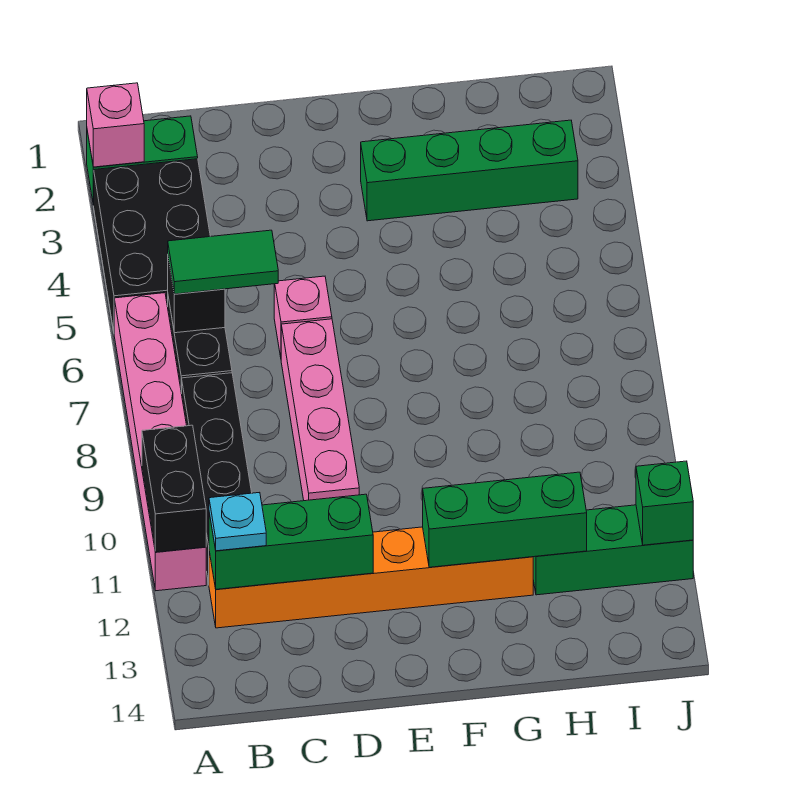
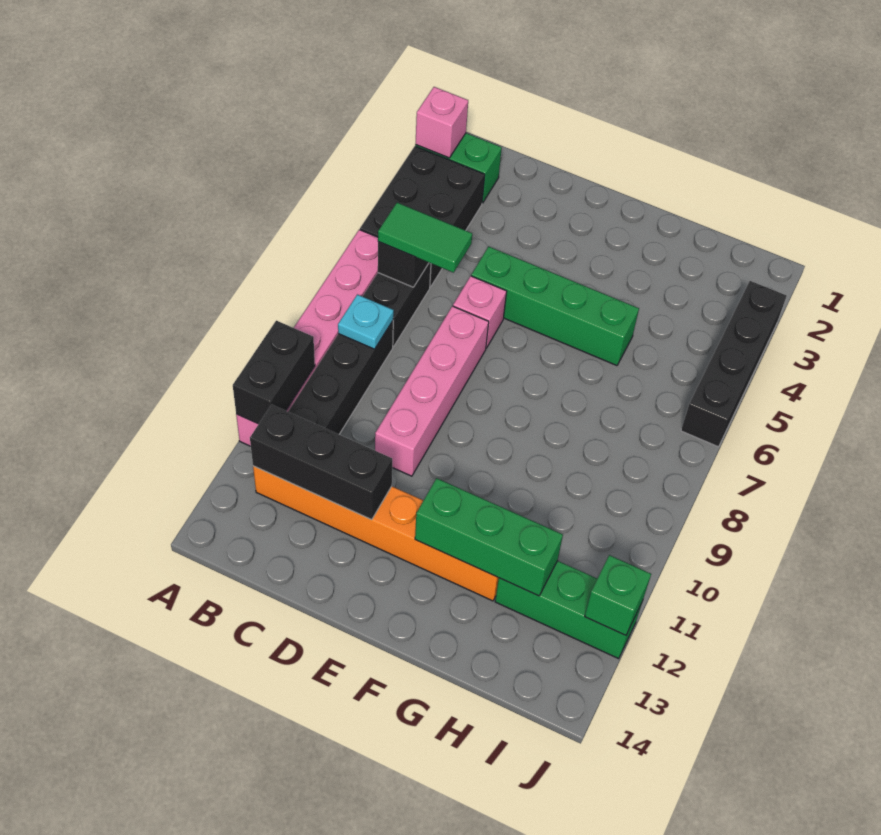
green brick B12:D12 level 2 -> black brick B12:D12 level 2
cyan plate B12 level 3 -> cyan plate B8 level 2
green brick F3:I3 level 1 -> green brick D5:G5 level 1
none -> black brick J3:J6 level 1

